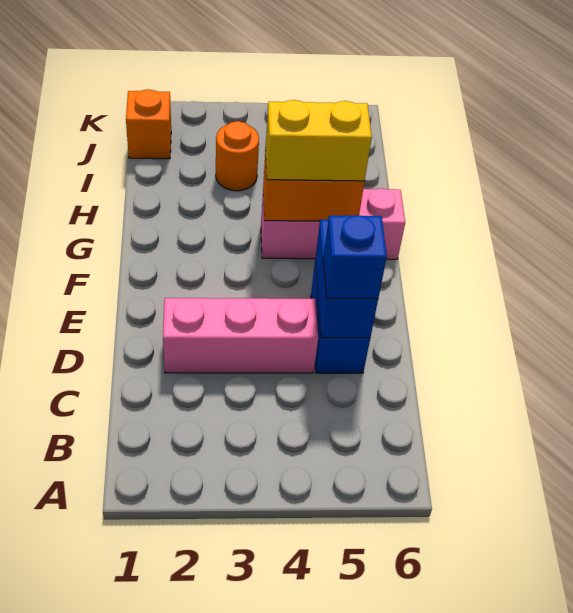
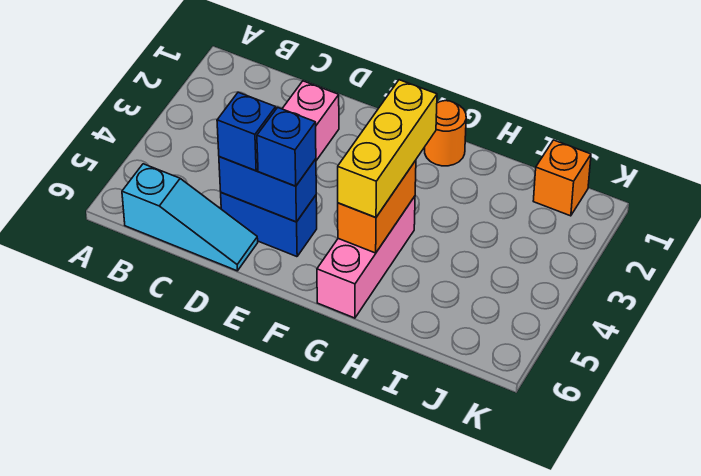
none -> cyan slope B6:D6 level 1 top B
none -> blue brick E5 level 3
yellow brick G4:G5 level 3 -> yellow brick G3:G5 level 3
orange round brick I3 level 1 -> orange round brick G1 level 1

